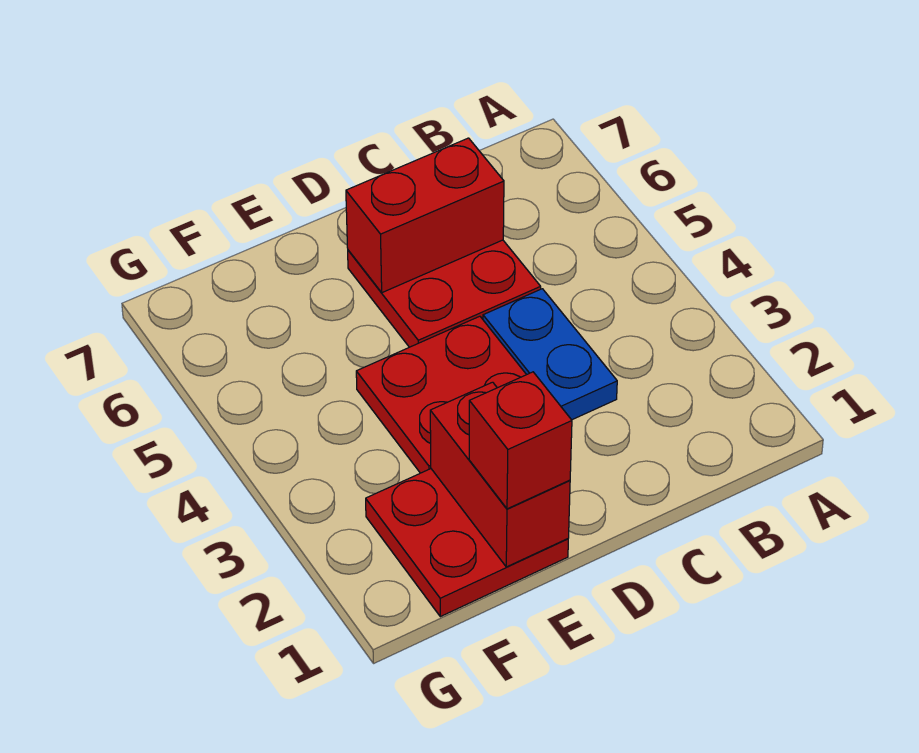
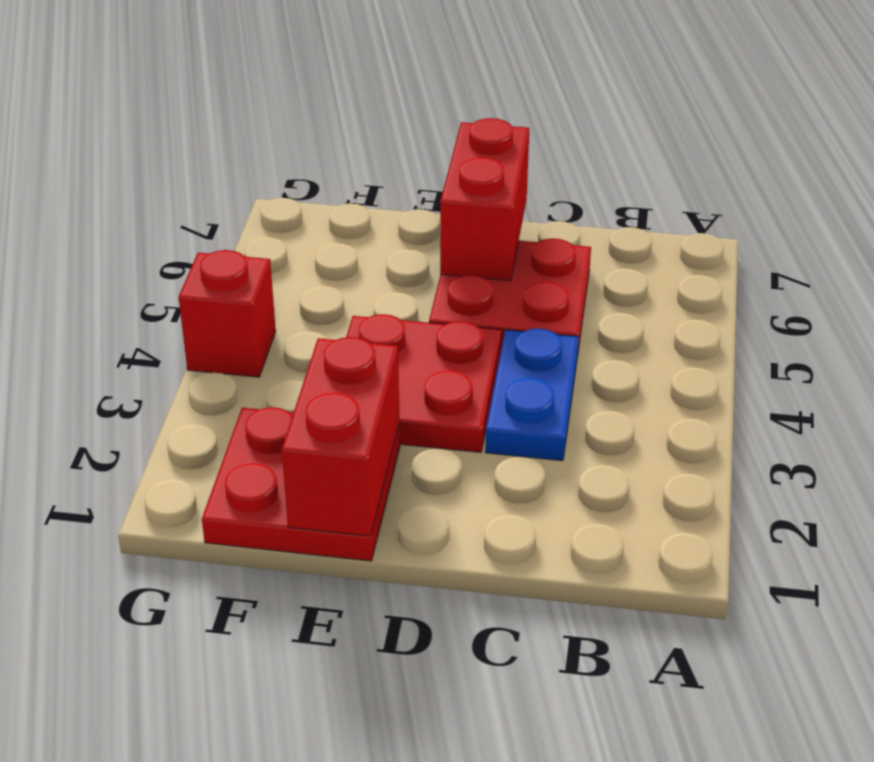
red brick C6:D6 level 2 -> red brick D6:D7 level 2
red brick E1 level 3 -> red brick G4 level 1

